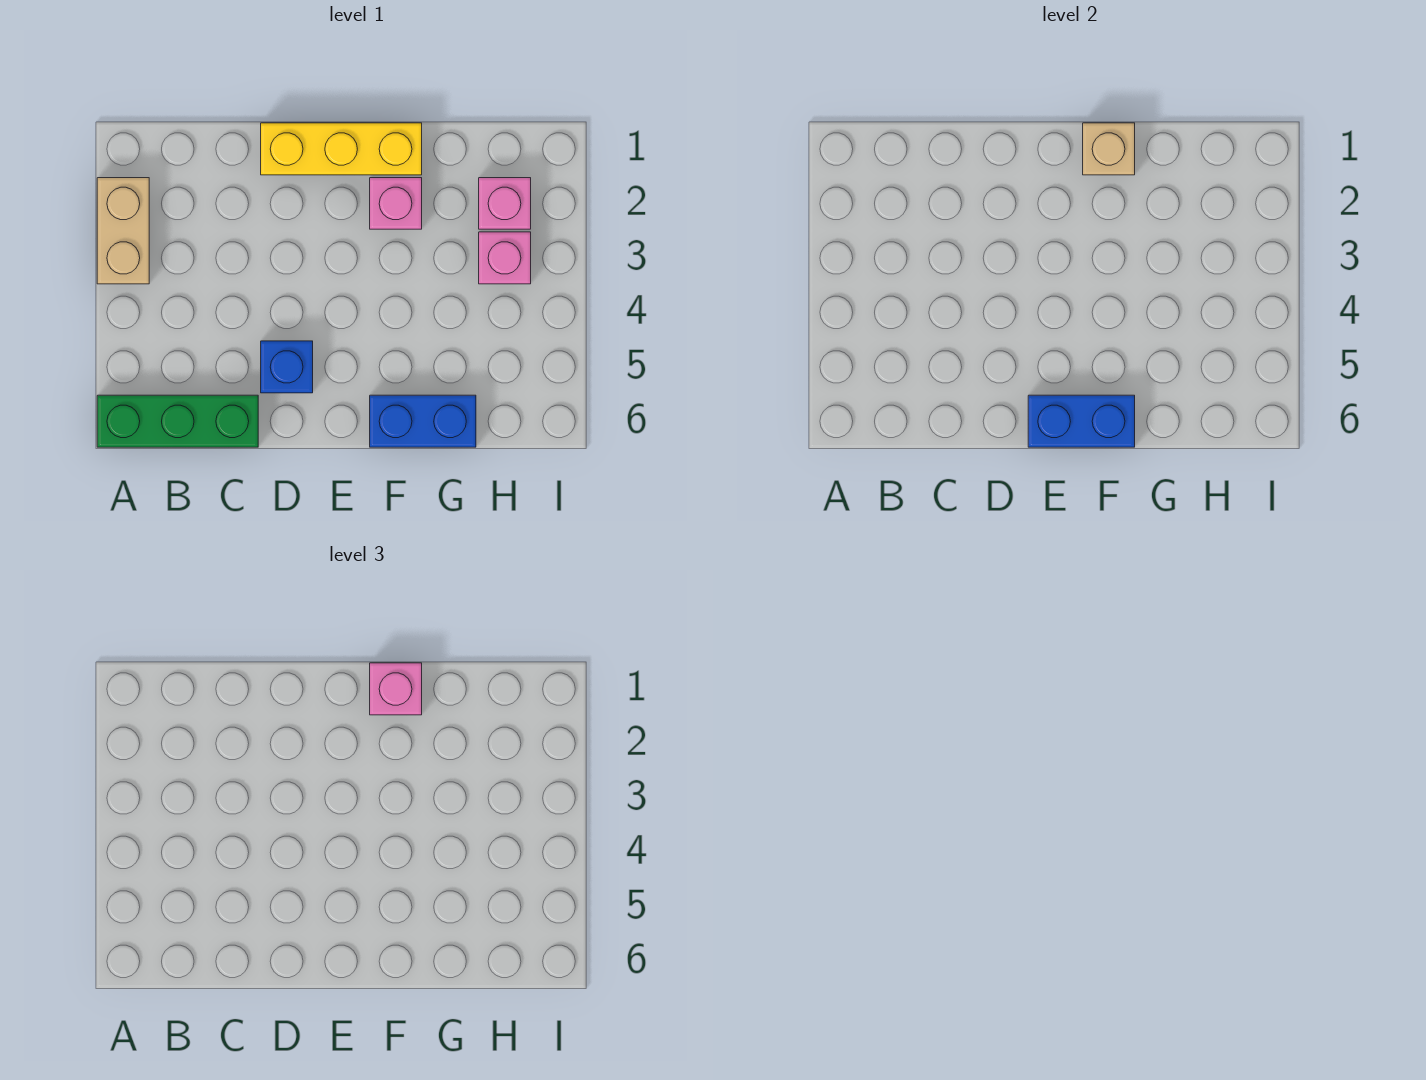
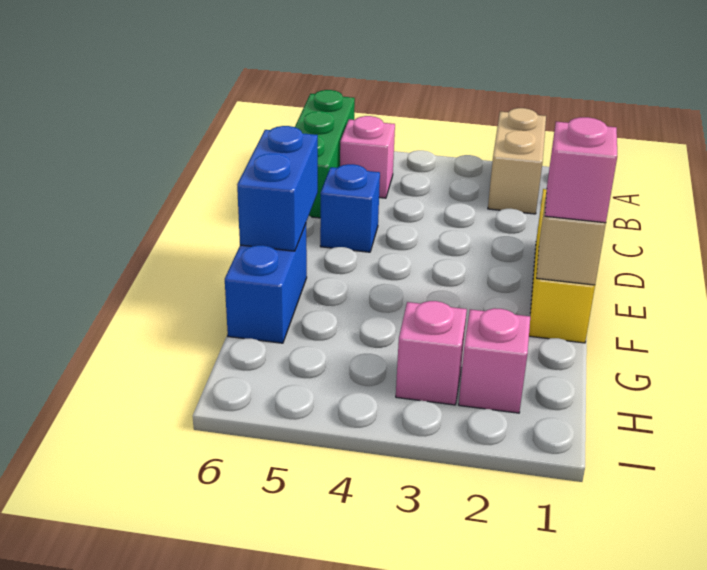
tan brick A2:A3 level 1 -> tan brick A2:B2 level 1
pink brick F2 level 1 -> pink brick B5 level 1

